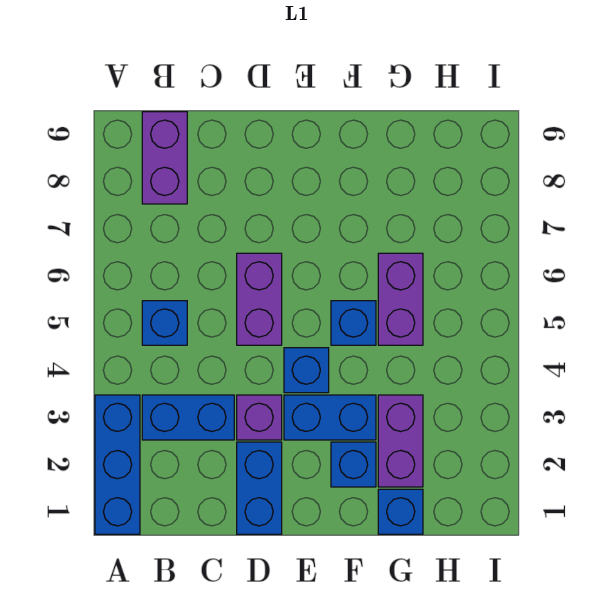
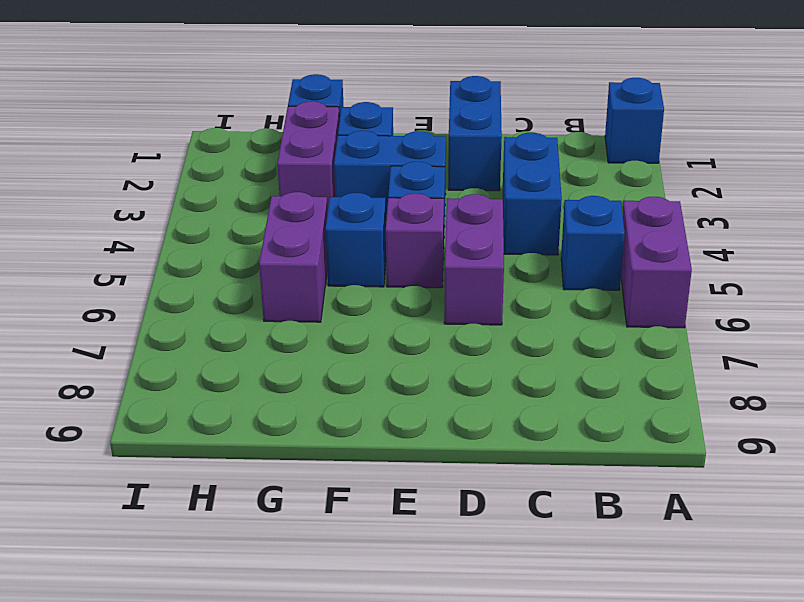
blue brick A1:A3 level 1 -> blue brick A1 level 1
blue brick B3:C3 level 1 -> blue brick C3:C4 level 1
purple brick B8:B9 level 1 -> purple brick A5:A6 level 1
purple brick D3 level 1 -> purple brick E5 level 1

